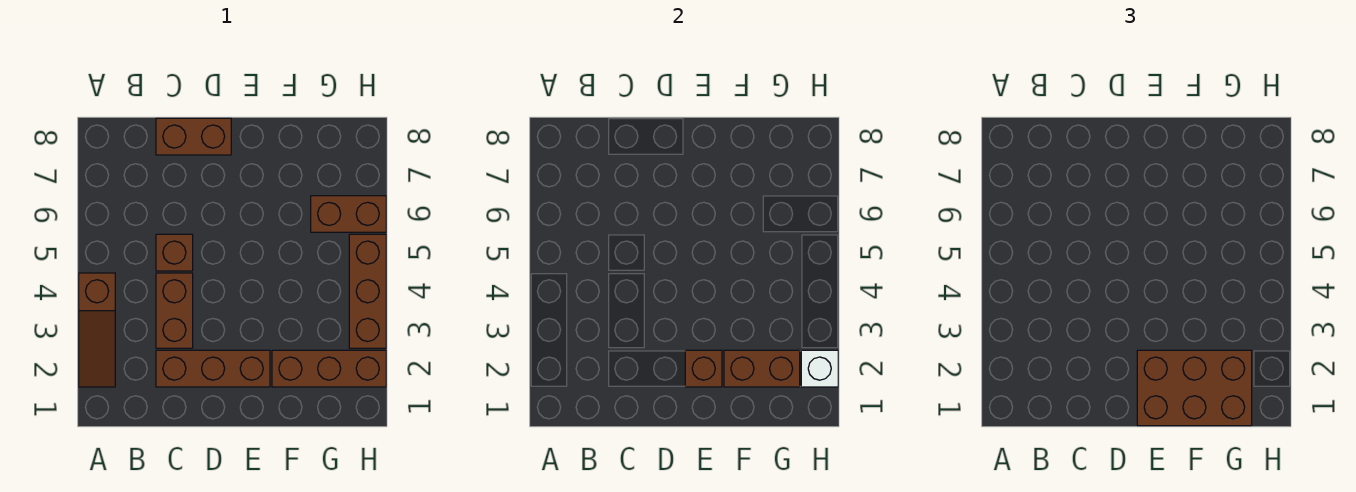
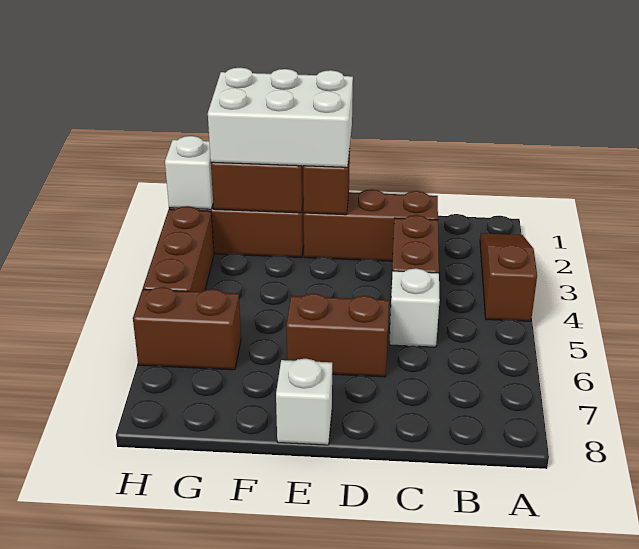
brown brick C5 level 1 -> white brick C5 level 1
brown brick C8:D8 level 1 -> brown brick D6:E6 level 1
brown brick E1:G2 level 3 -> white brick E1:G2 level 3
none -> white brick E8 level 1

